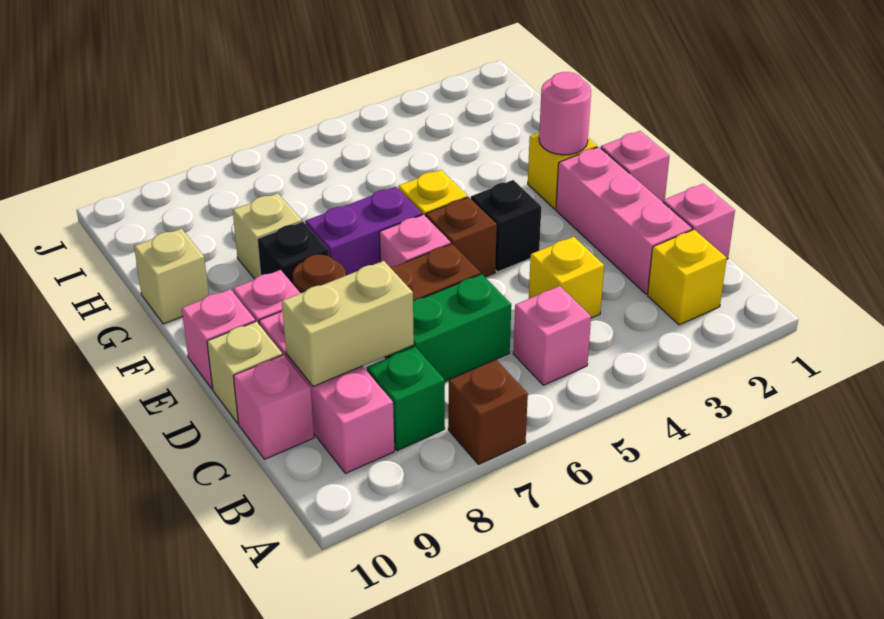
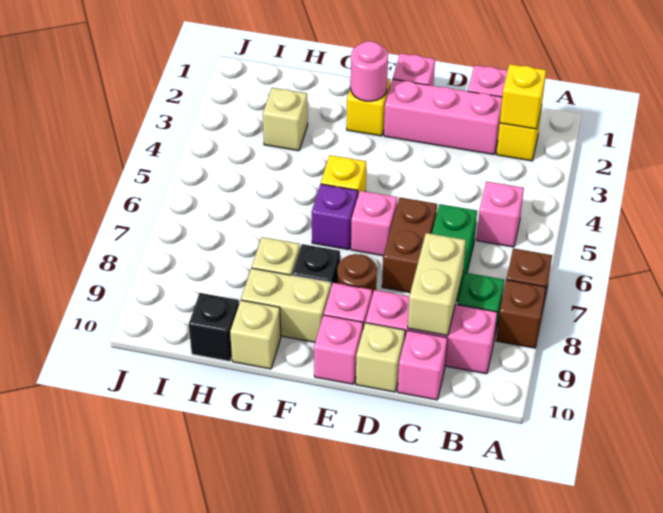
yellow brick C4 level 1 -> yellow brick B2 level 2
black brick E4 level 1 -> black brick H10 level 1
brown brick E5 level 1 -> brown brick A8 level 1
purple brick F6:F7 level 1 -> purple brick F6 level 1
none -> tan brick F9:G9 level 1
none -> tan brick H3 level 1

